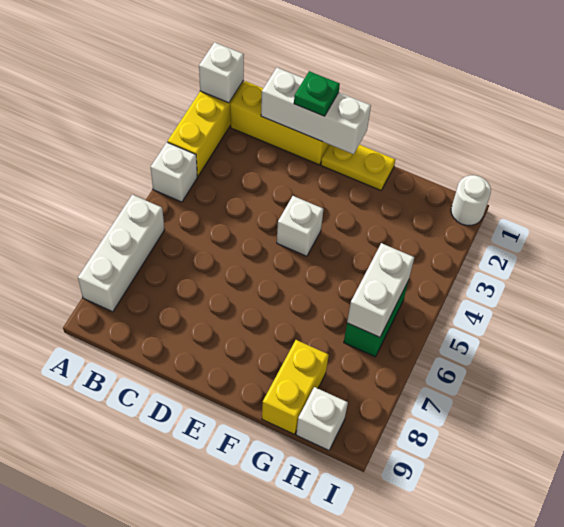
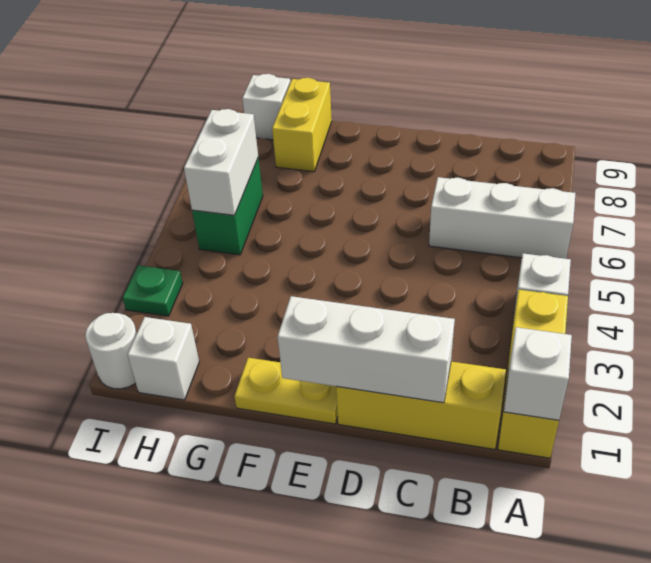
white brick A6:A8 level 1 -> white brick A6:C6 level 1
green plate D1 level 3 -> green plate I3 level 1
white brick E4 level 1 -> white brick H1 level 1

